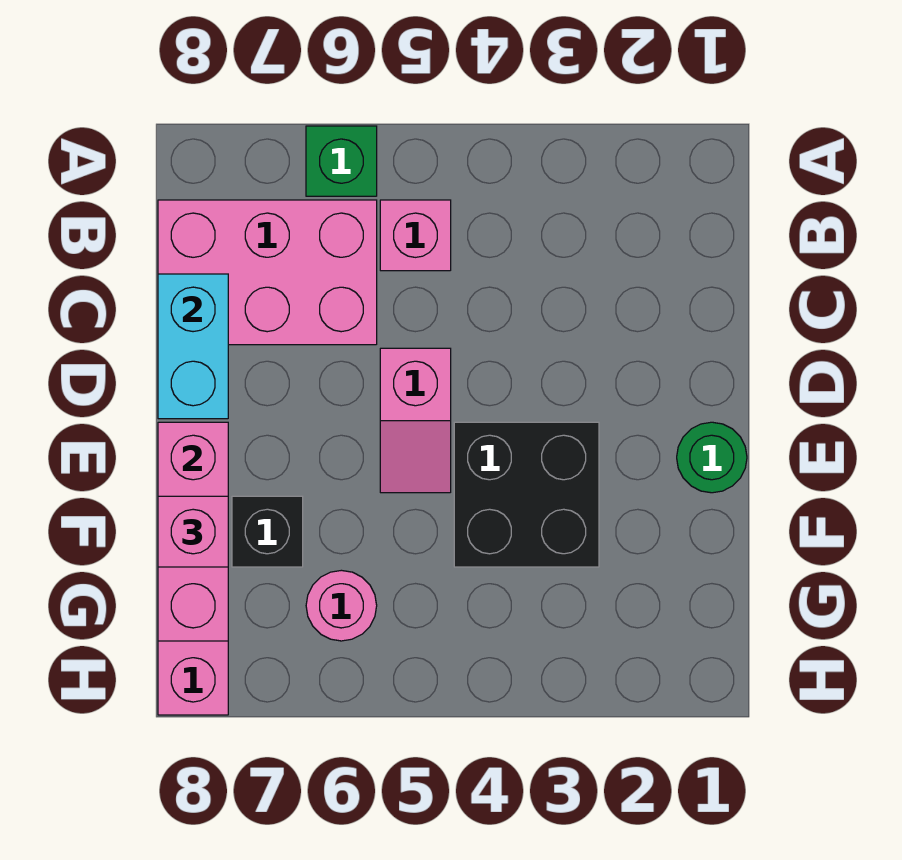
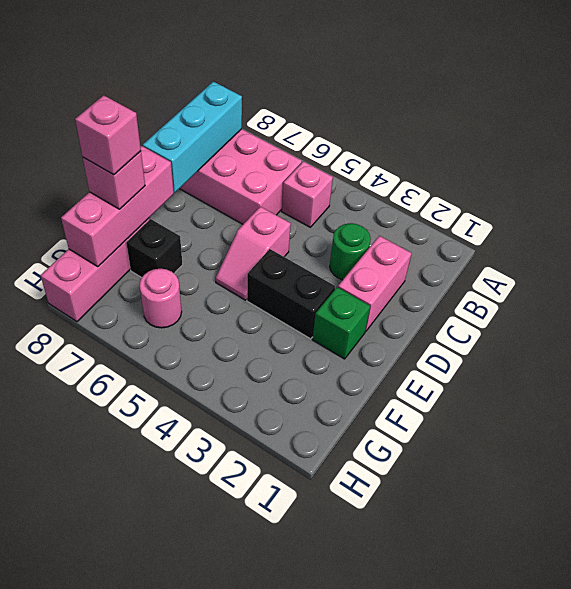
green brick A6 level 1 -> green brick E2 level 1
none -> pink brick C2:D2 level 1
cyan brick C8:D8 level 2 -> cyan brick B8:D8 level 2
green round brick E1 level 1 -> green round brick C3 level 1
black brick E3:F4 level 1 -> black brick E3:E4 level 1
none -> pink brick F8 level 4

